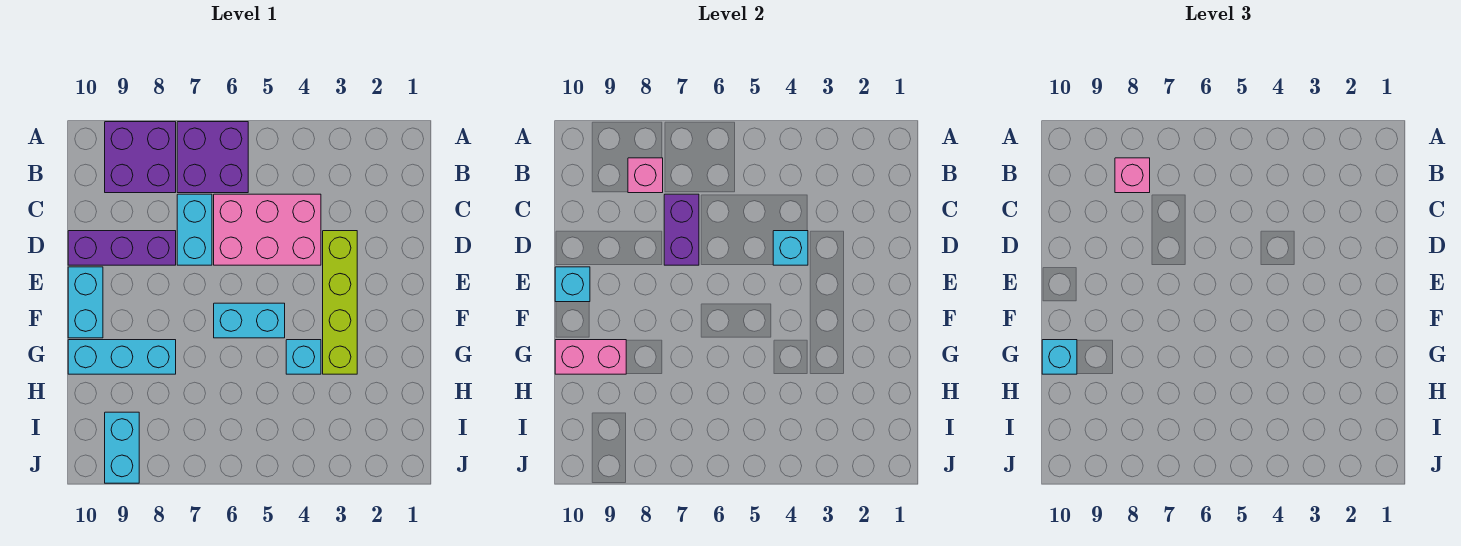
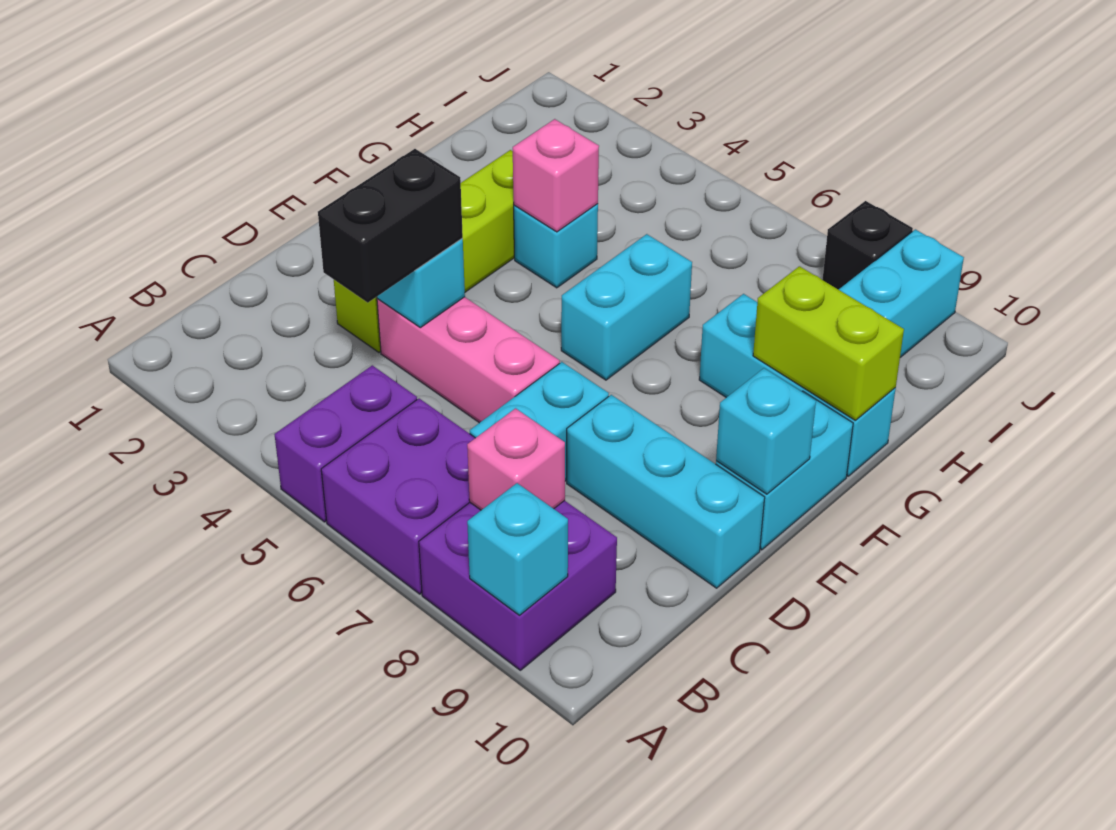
pink brick B8 level 3 -> pink brick G4 level 2
pink brick C4:D6 level 1 -> pink brick D4:D6 level 1
none -> black brick C4:D4 level 3
purple brick C7:D7 level 2 -> purple brick A5:B5 level 1
purple brick D8:D10 level 1 -> cyan brick D8:D10 level 1
cyan brick F5:F6 level 1 -> cyan brick F6:G6 level 1
pink brick G9:G10 level 2 -> lime brick G9:G10 level 2
cyan brick G10 level 3 -> cyan brick A9 level 2
none -> black brick J8 level 1

